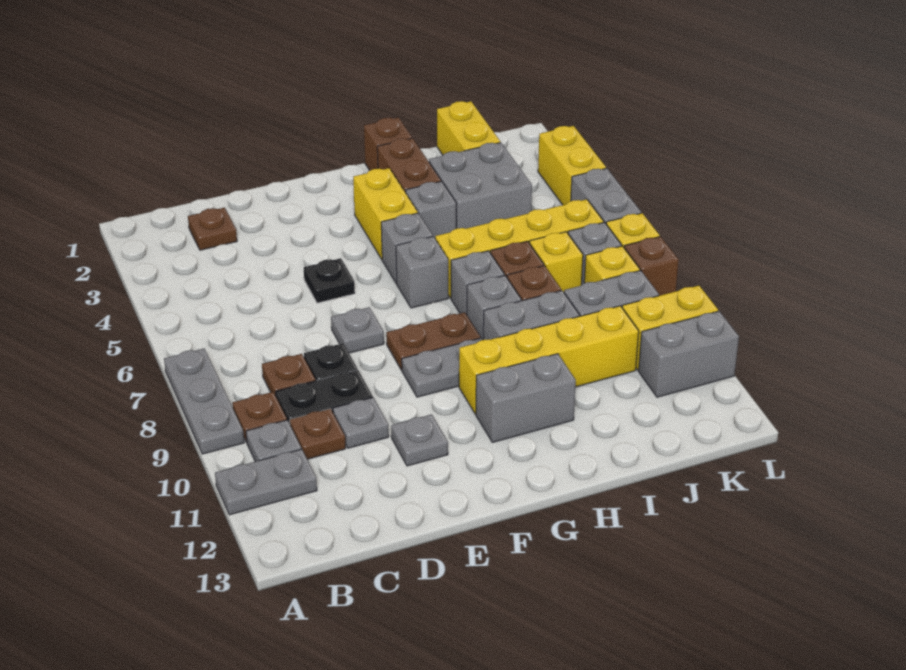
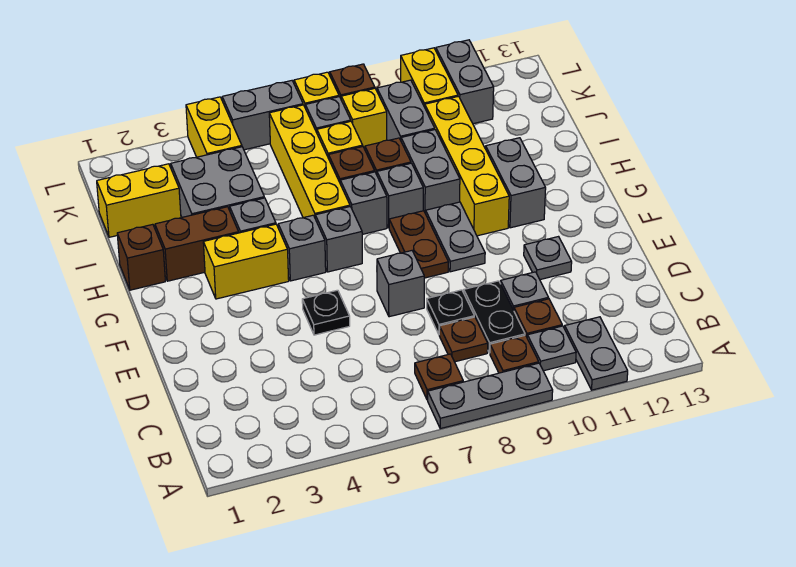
brown plate C2 level 1 -> brown plate B7 level 1
grey plate E7 level 1 -> grey brick E7 level 1
yellow brick L3:L4 level 1 -> yellow brick K4:L4 level 1

